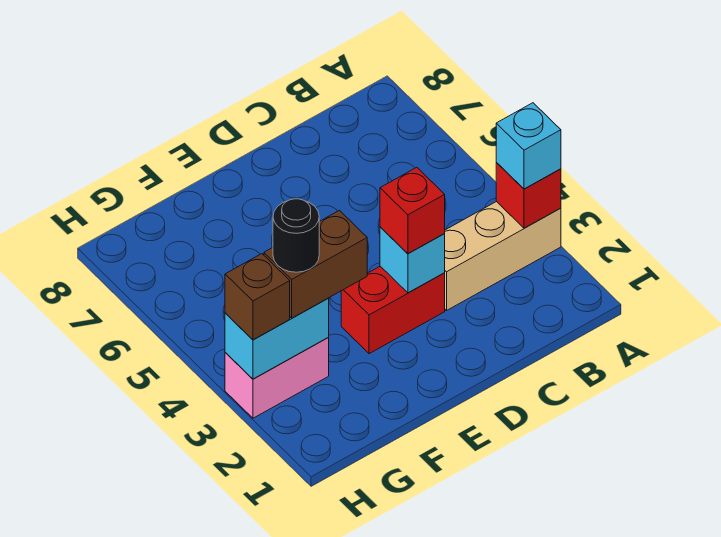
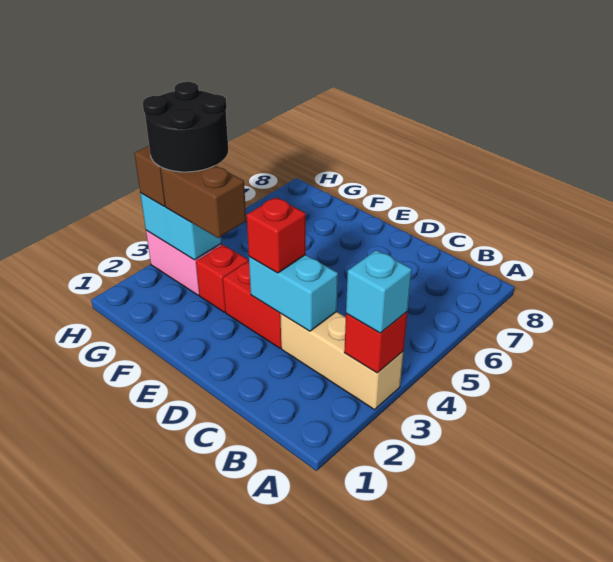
cyan brick D3 level 2 -> cyan brick C3:D3 level 2
none -> red brick F3 level 1
black round brick G3 level 4 -> black round brick G3:H4 level 4

